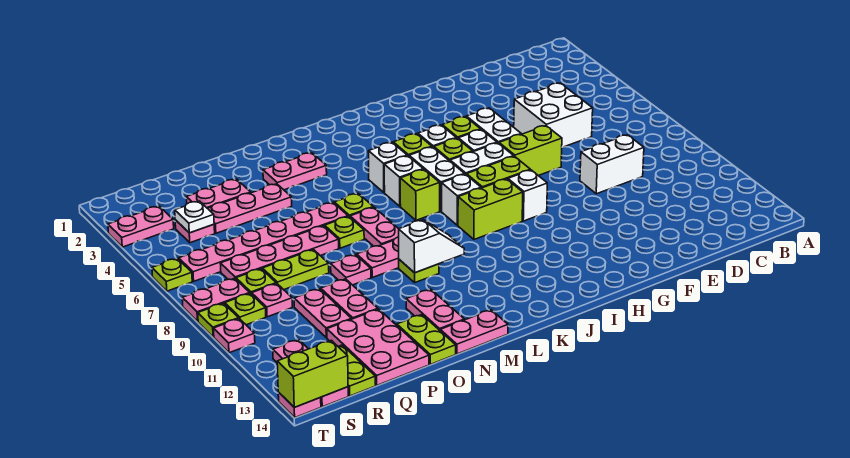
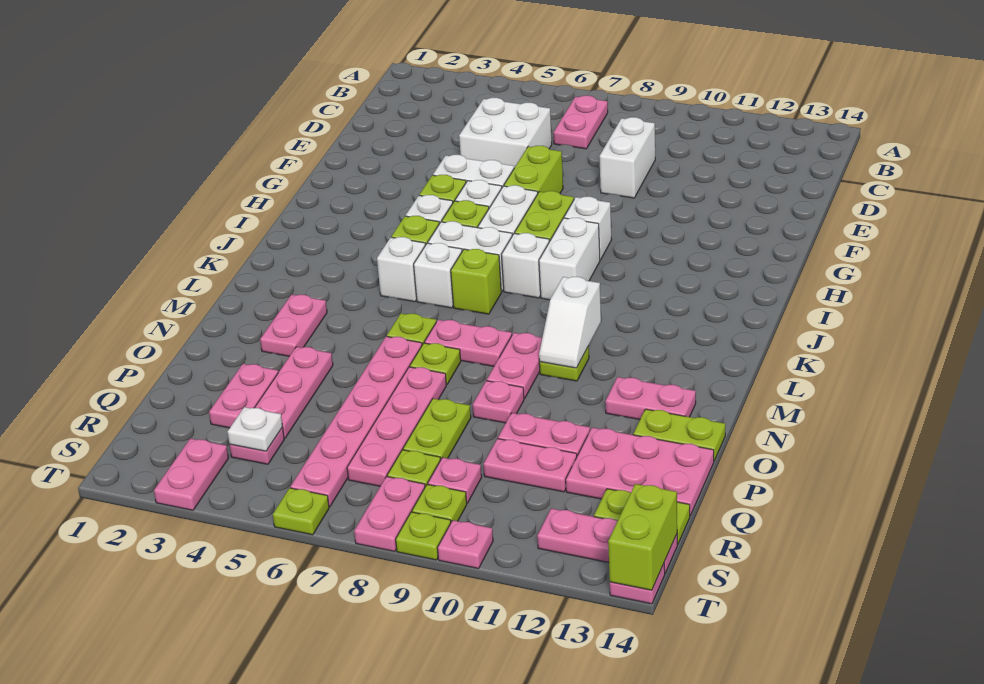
lime brick I9:J9 level 1 -> white brick I9:J9 level 1
white slope L10:M10 level 2 top M -> white slope L10:M10 level 2 top L
pink plate M14:N14 level 1 -> pink plate B7:C7 level 1

